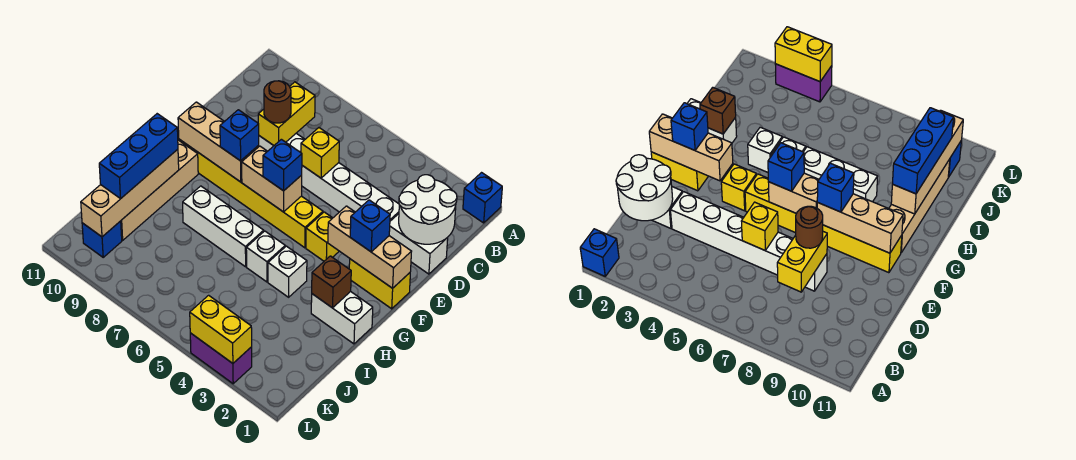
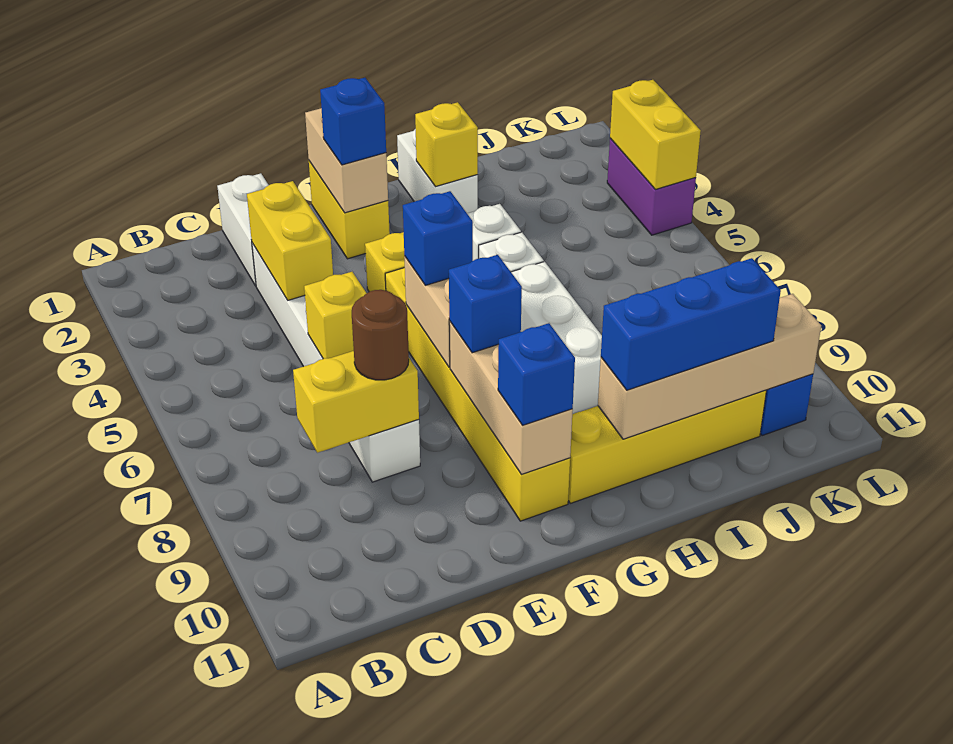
blue brick A1 level 1 -> blue brick F10 level 3
white round brick C1:D2 level 2 -> none
none -> yellow brick D3:D4 level 2
tan brick F1:F3 level 2 -> tan brick F1:F2 level 2
tan brick G10:J10 level 1 -> yellow brick G10:J10 level 1
brown brick H2 level 2 -> yellow brick H2 level 2

